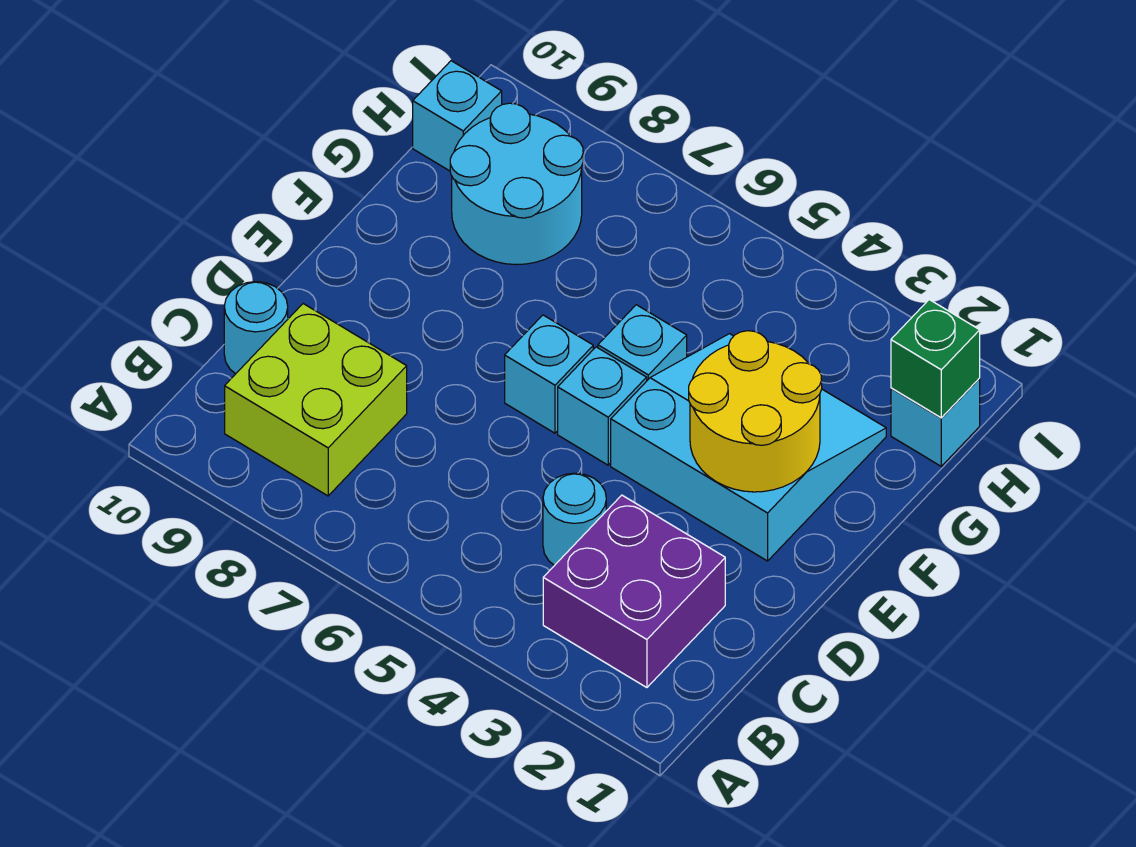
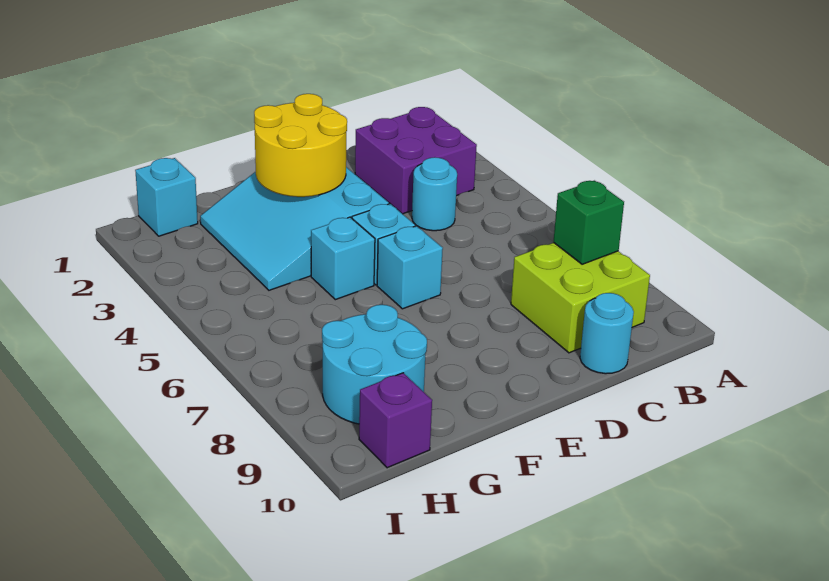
green brick H1 level 2 -> green brick B8 level 2
cyan brick H10 level 1 -> purple brick H10 level 1

